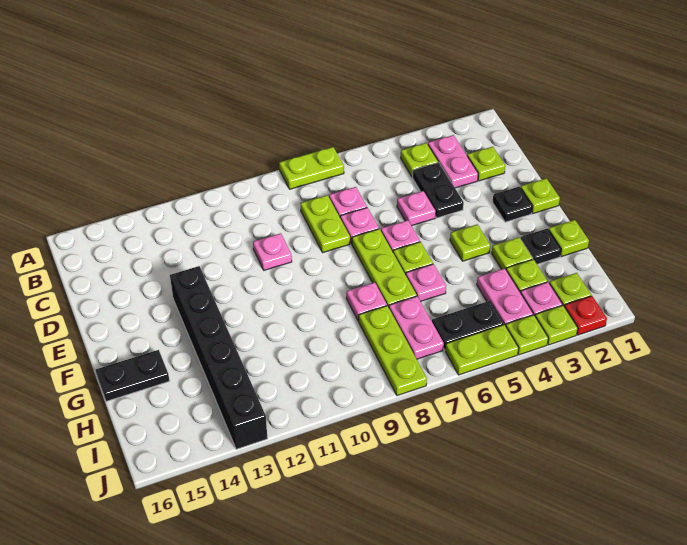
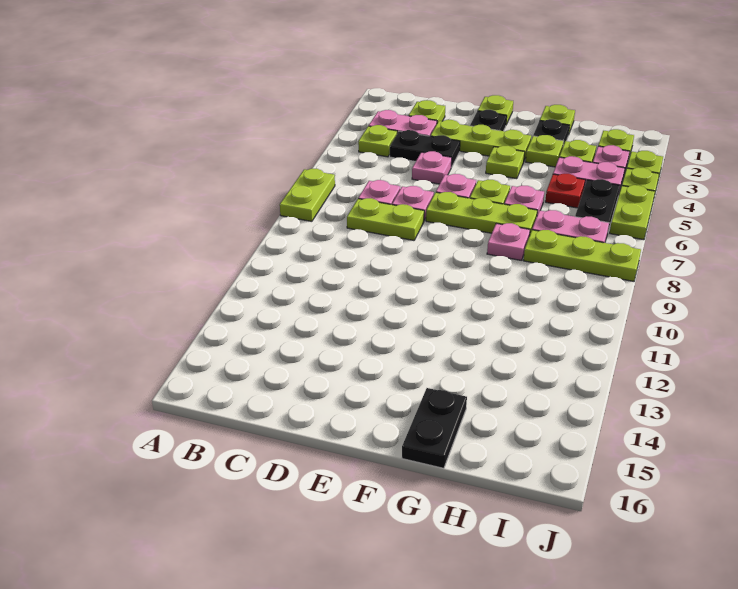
none -> lime plate D3:F3 level 1
pink plate D10 level 1 -> none
black brick E13:J13 level 1 -> none
red plate J2 level 1 -> red plate H5 level 1

